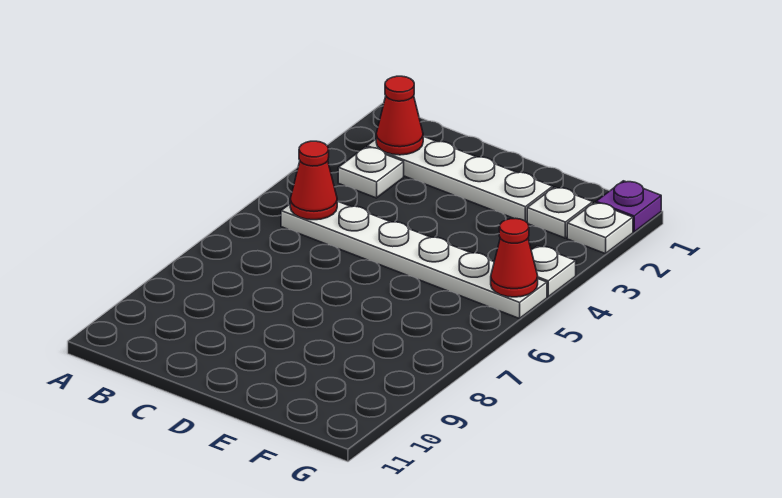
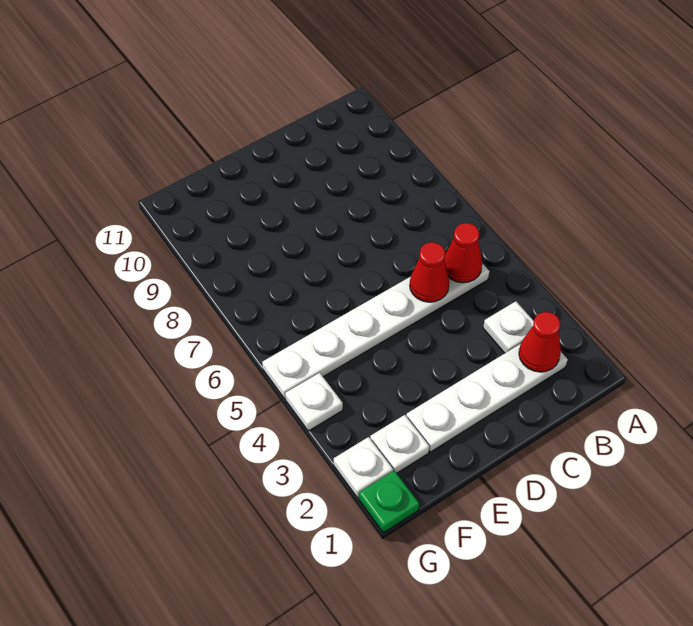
purple plate G1 level 1 -> green plate G1 level 1
red cone G5 level 2 -> red cone C5 level 2

